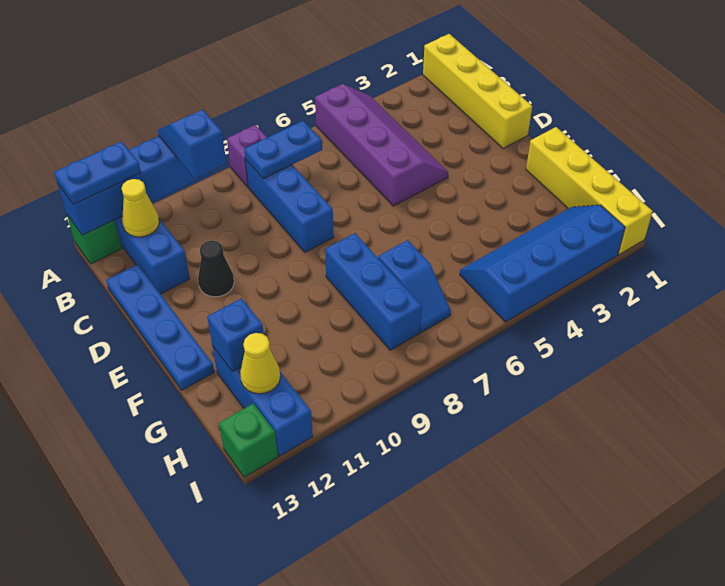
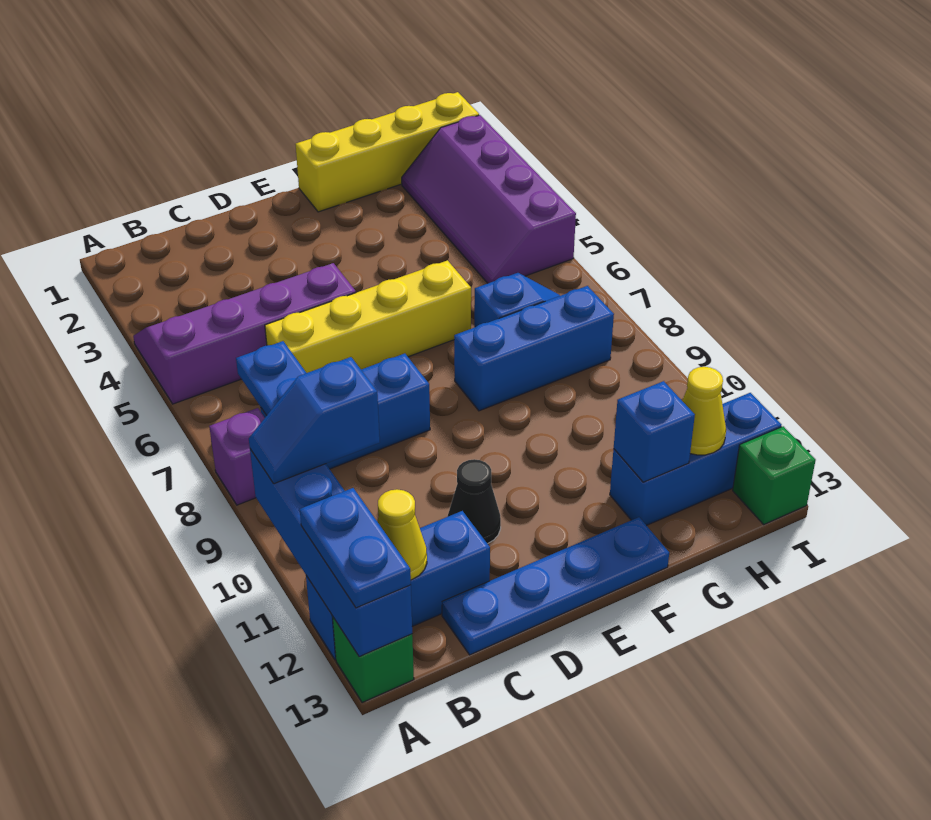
yellow brick A1:D1 level 1 -> yellow brick C6:F6 level 1
blue slope H2:I5 level 1 top I -> purple slope H2:I5 level 1 top I

